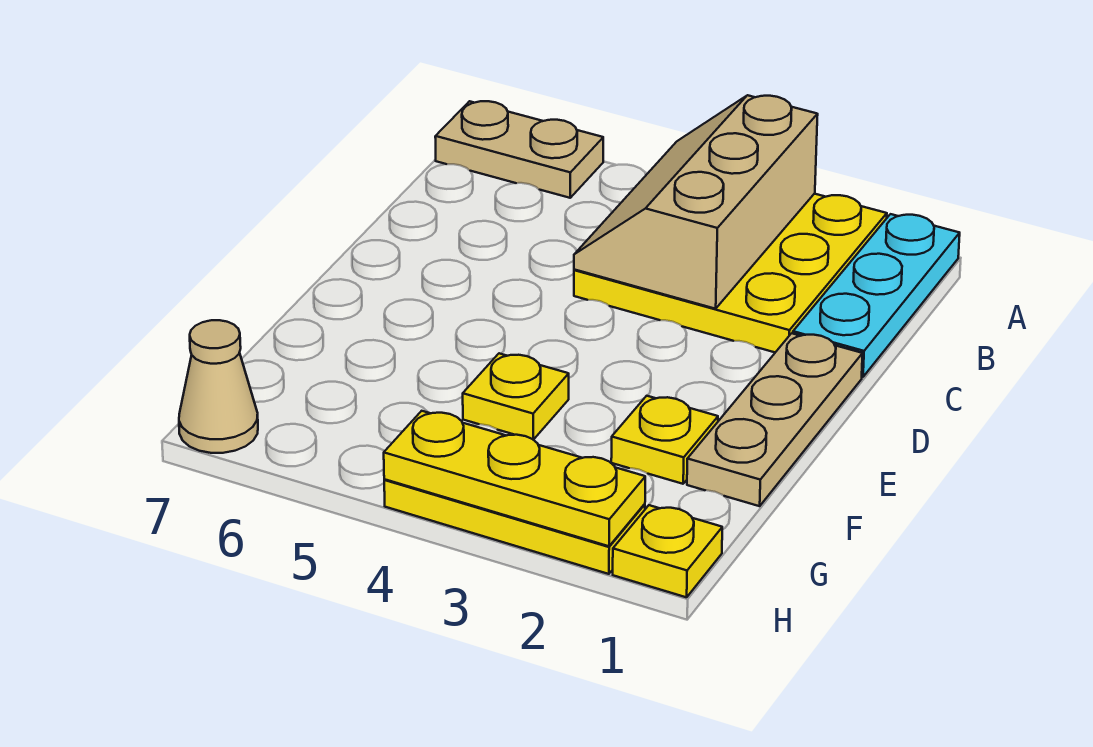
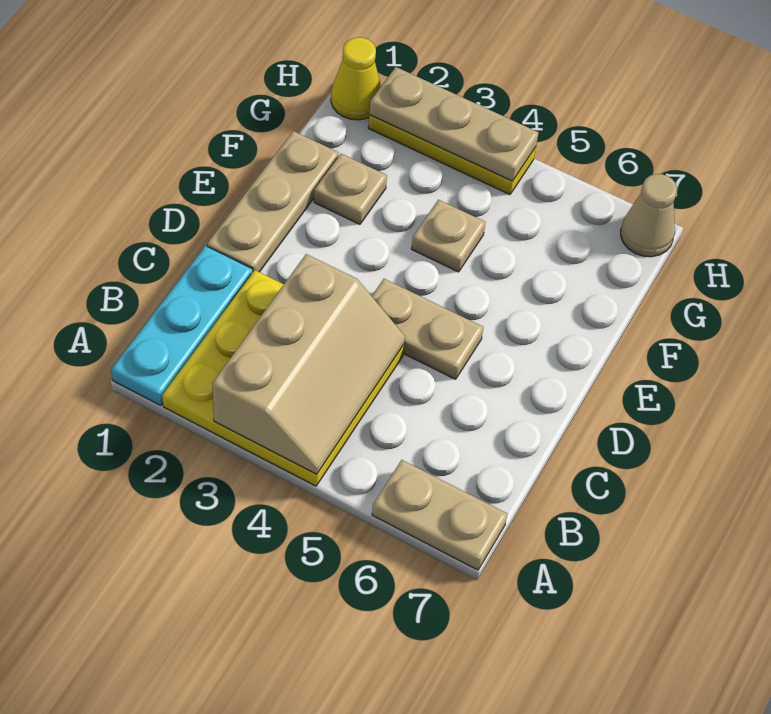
none -> tan plate D4:D5 level 1
yellow plate F2 level 1 -> tan plate F2 level 1
yellow plate F4 level 1 -> tan plate F4 level 1
yellow plate H1 level 1 -> yellow cone H1 level 1
yellow plate H2:H4 level 2 -> tan plate H2:H4 level 2

